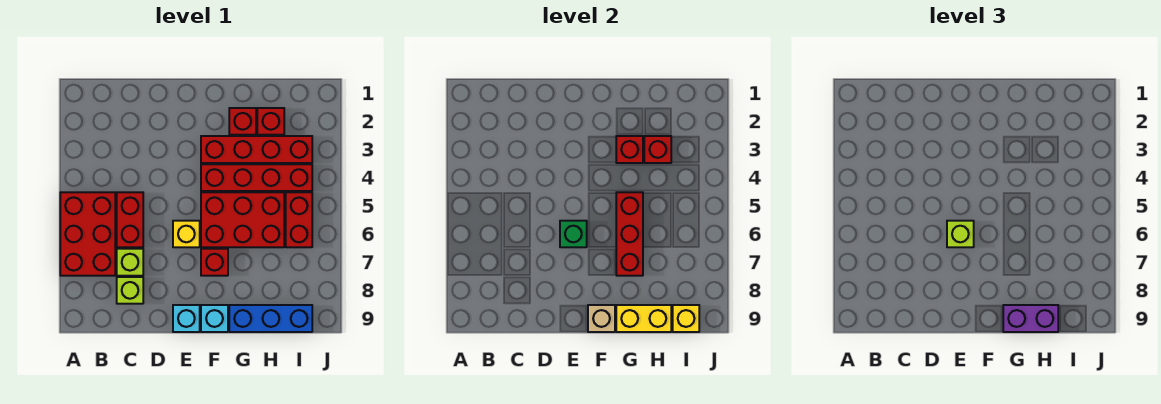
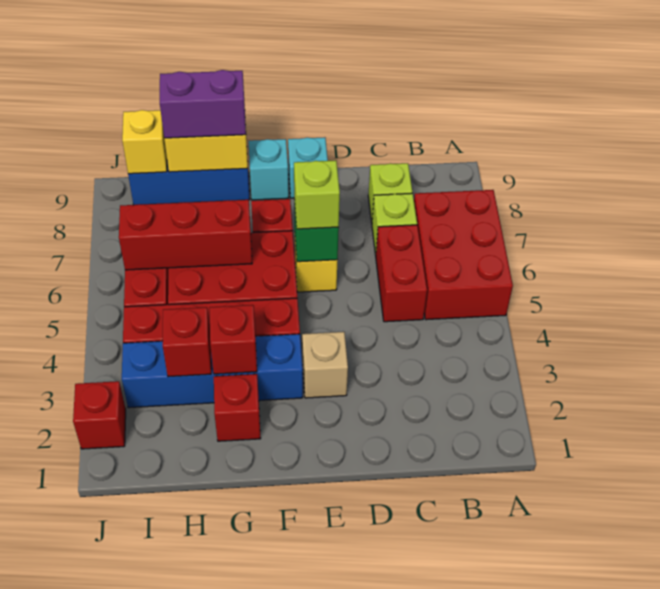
red brick F3:I3 level 1 -> blue brick F3:I3 level 1
tan brick F9 level 2 -> tan brick E3 level 1
red brick G5:G7 level 2 -> red brick G6:I6 level 2
red brick H2 level 1 -> red brick J2 level 1

